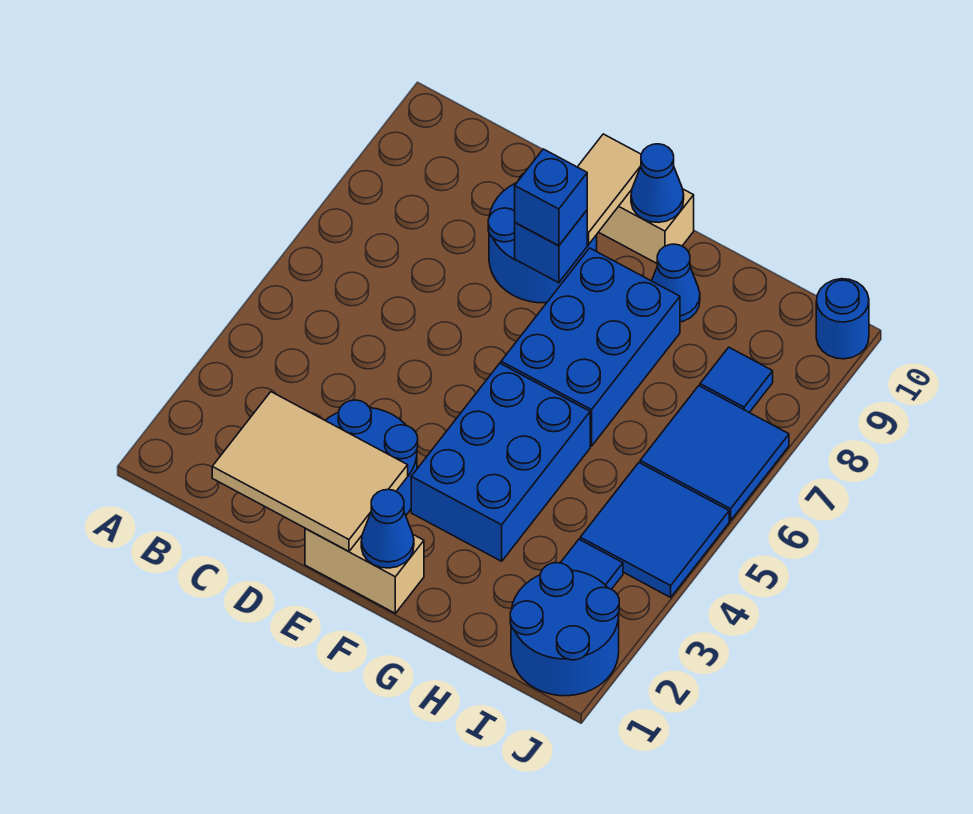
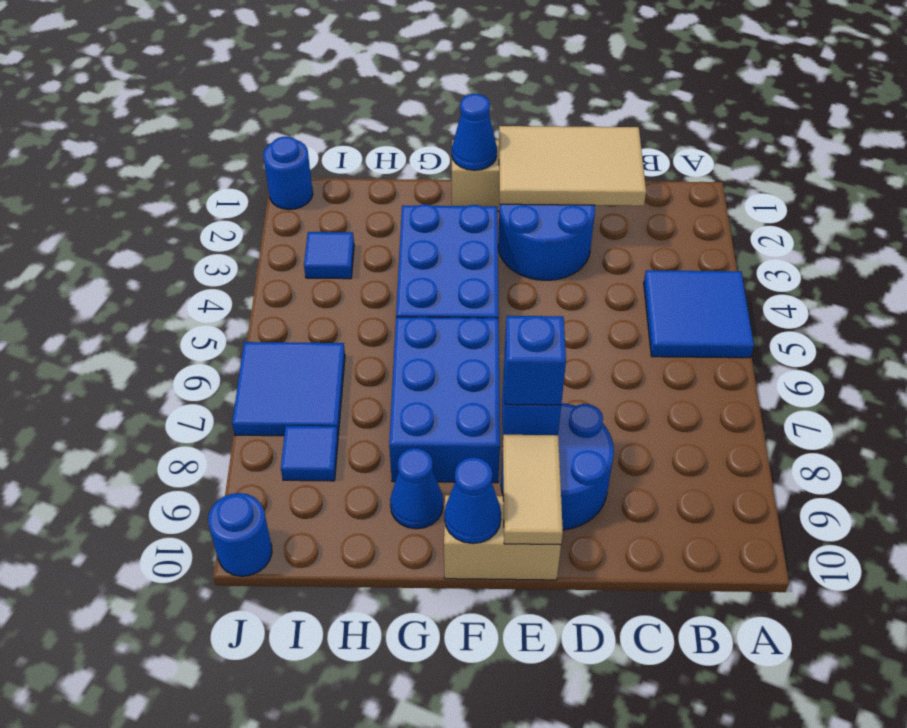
blue round brick I1:J2 level 1 -> blue round brick J1 level 1
blue tile I4:J5 level 1 -> blue tile A4:B5 level 1

